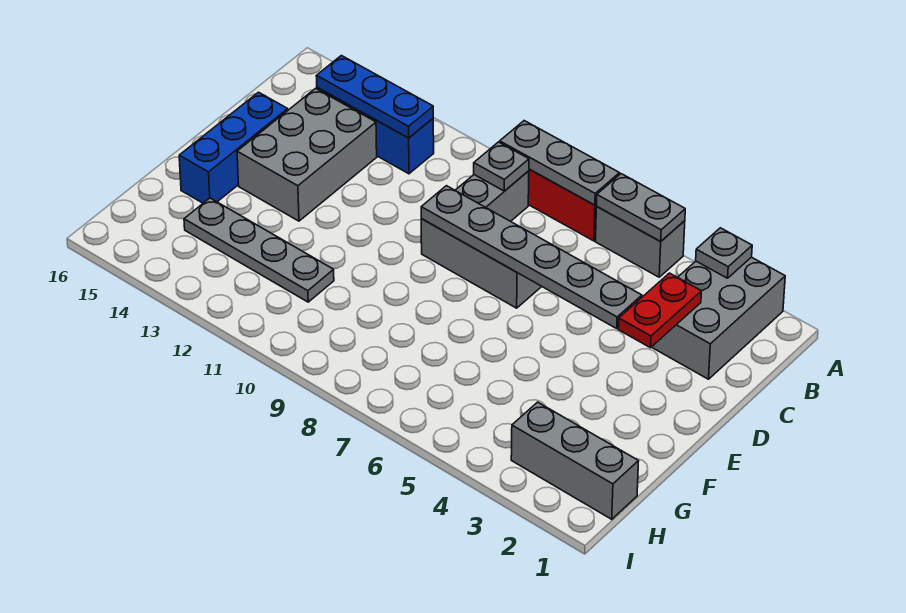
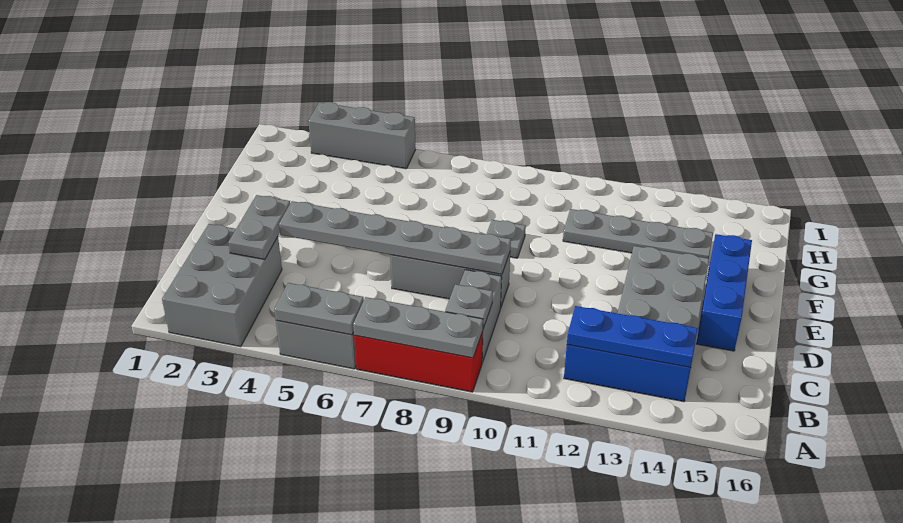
grey plate A3 level 2 -> grey plate F9 level 1
red plate C3:D3 level 2 -> grey plate C3:D3 level 2
grey brick H1:H3 level 1 -> grey brick I3:I5 level 1

